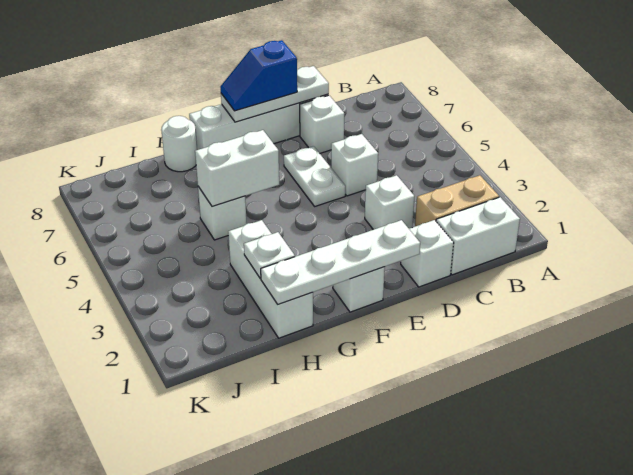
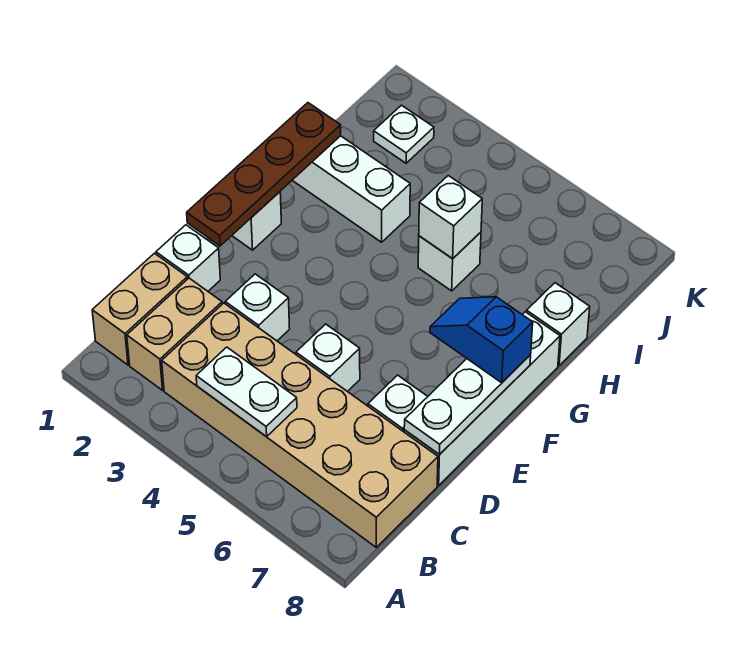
white brick B1:C1 level 1 -> tan brick B1:C1 level 1
none -> tan brick B3:C8 level 1
white plate E1:H1 level 2 -> brown plate E1:H1 level 2
white plate E5:E6 level 1 -> white plate B4:B5 level 2
blue slope E8:F8 level 3 top E -> blue slope F7:F8 level 3 top 8
white brick G5:H5 level 2 -> white brick H5 level 2
white plate H2 level 2 -> white plate J2 level 1
white round brick H8 level 1 -> white brick H8 level 1

